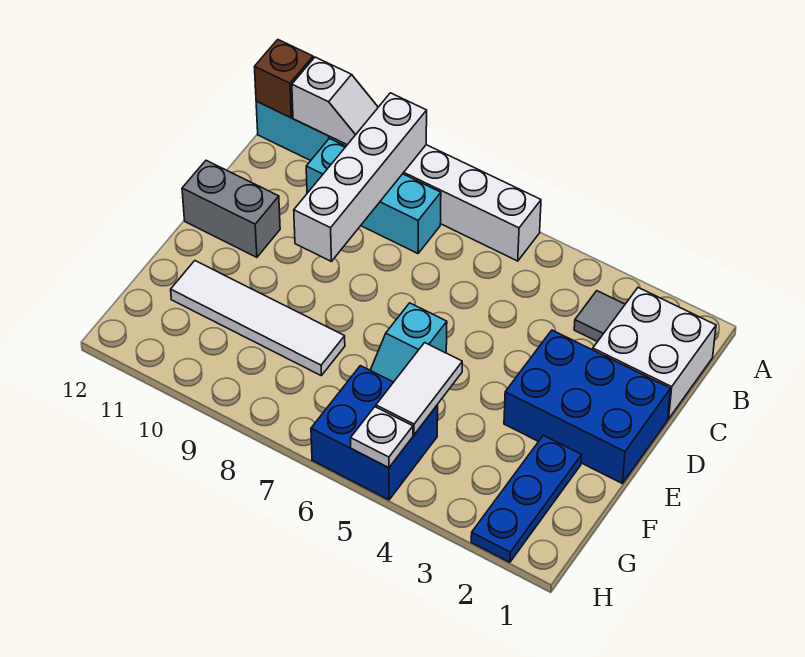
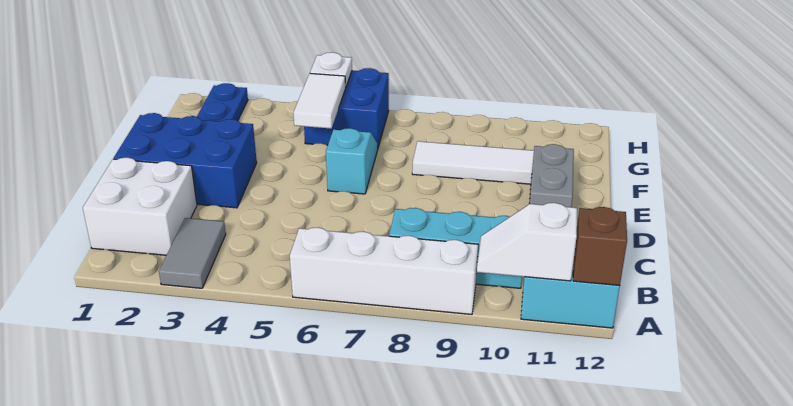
white brick A9:D9 level 2 -> none
grey tile B3 level 1 -> grey tile A3:B3 level 1
grey brick D11:D12 level 1 -> grey brick D11:E11 level 1

